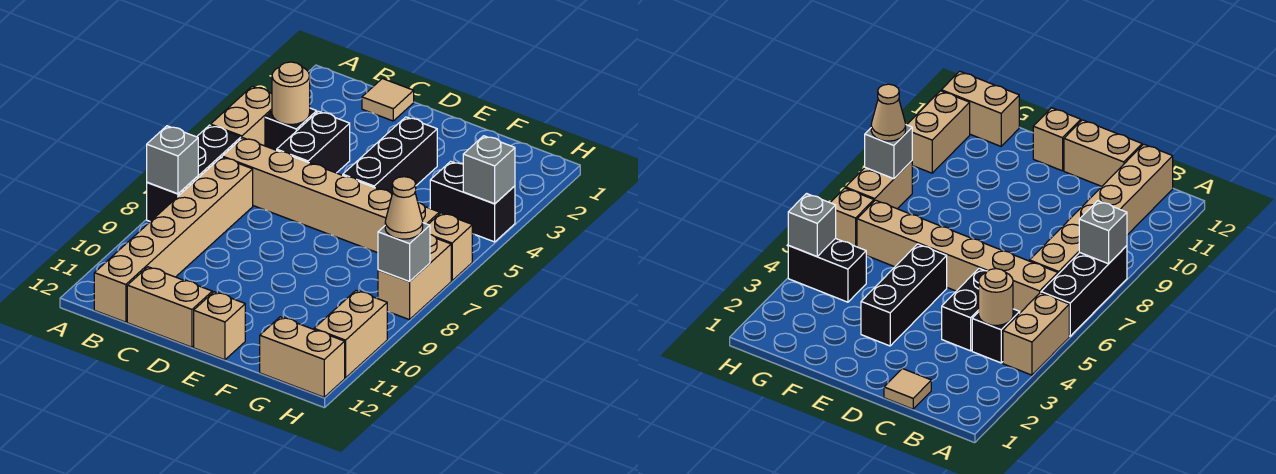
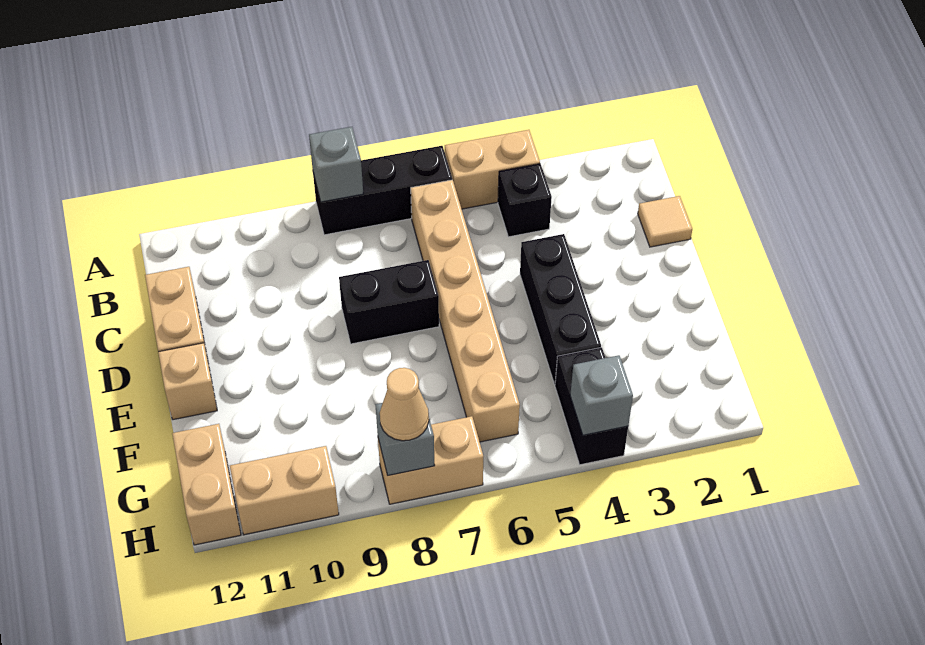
tan round brick B4 level 2 -> none
tan brick B7:B12 level 1 -> none
black brick C4:C5 level 1 -> black brick D7:D8 level 1
black brick E3:E5 level 1 -> black brick D4:F4 level 1
tan brick H6 level 1 -> none

